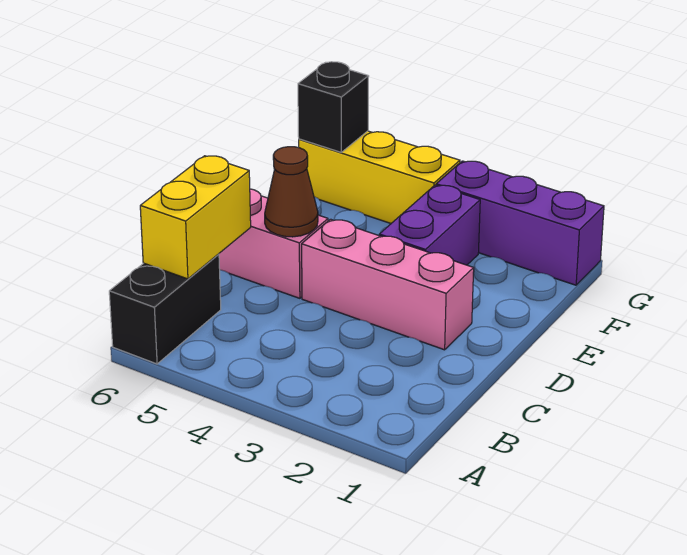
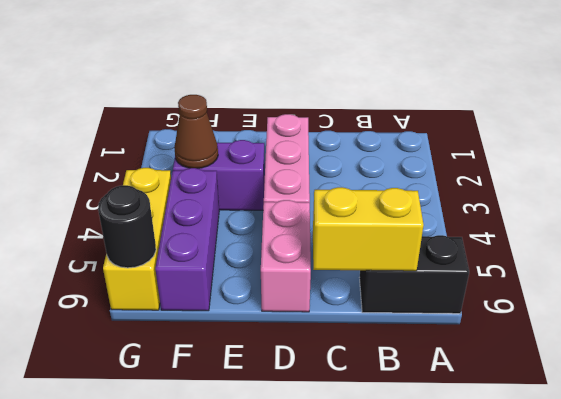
brown cone D5 level 2 -> brown cone F3 level 2
purple brick G1:G3 level 1 -> purple brick F4:F6 level 1
black brick G6 level 2 -> black round brick G6 level 2

